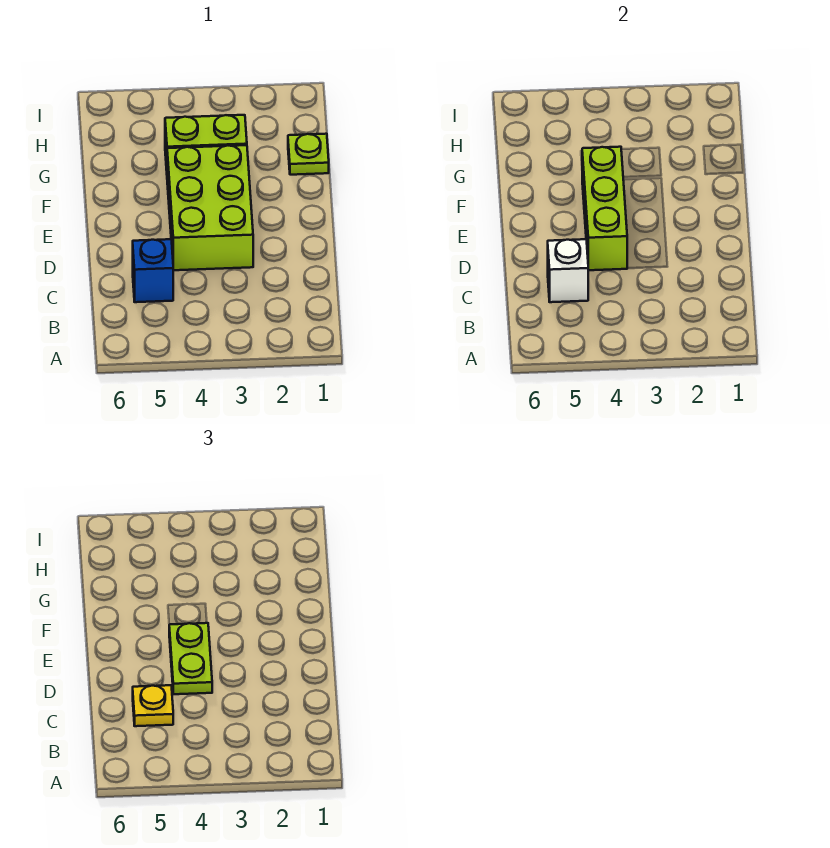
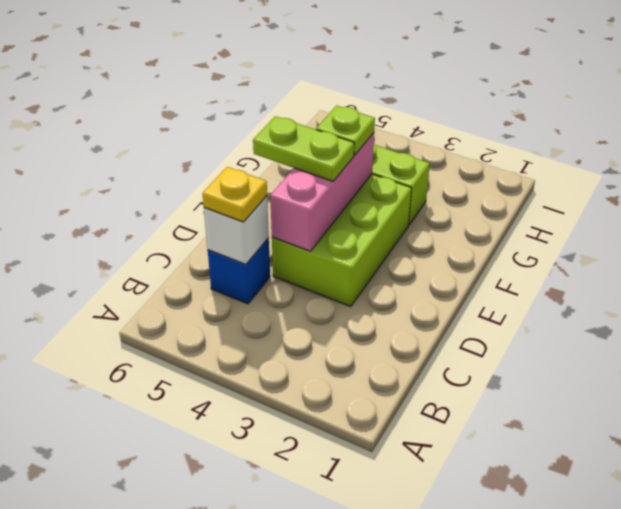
lime brick D4:F4 level 2 -> pink brick D4:F4 level 2
lime plate D4:E4 level 3 -> lime plate E4:E5 level 3
lime plate G1 level 1 -> lime plate F4 level 3

